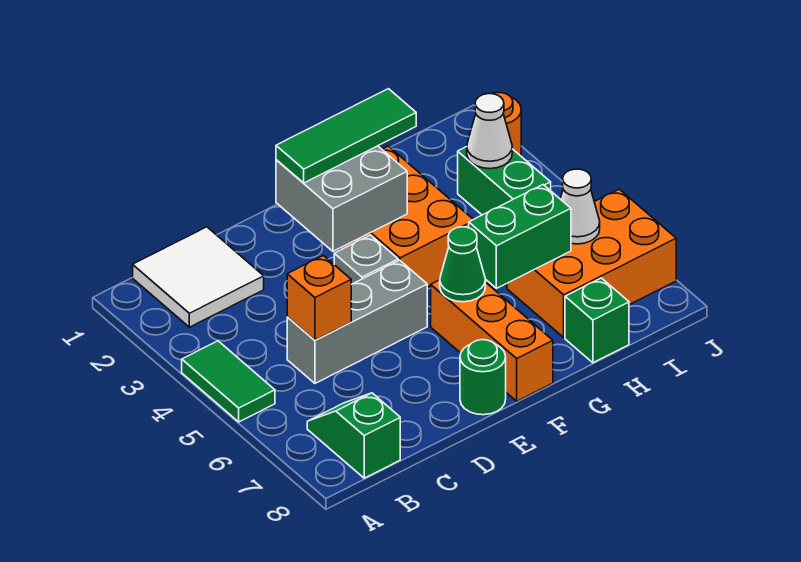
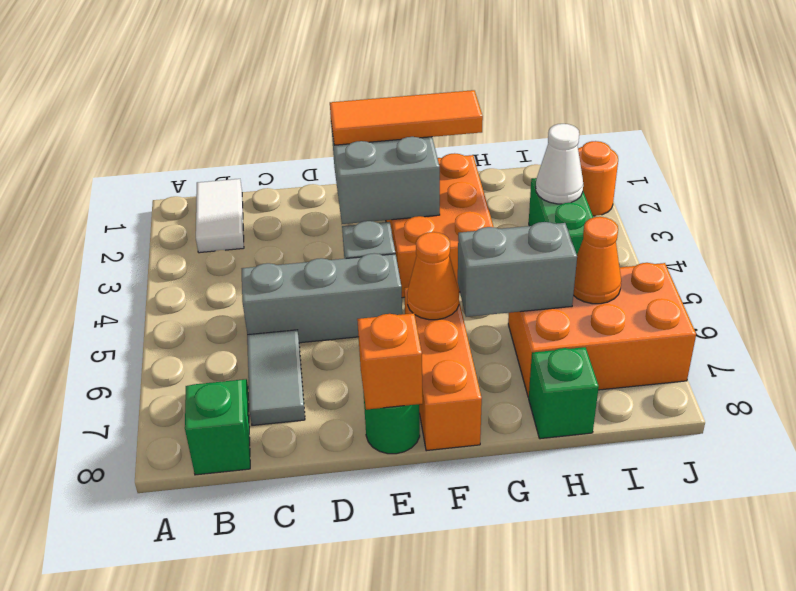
green tile A4:A5 level 1 -> none
white tile B1:C2 level 1 -> white tile B1:B2 level 1
orange brick C5 level 2 -> orange brick E8 level 2
none -> grey tile C6:C7 level 1
green tile E2:G2 level 3 -> orange tile E2:G2 level 3
green cone F6 level 2 -> orange cone F6 level 2
green brick G6:H6 level 2 -> grey brick G6:H6 level 2
white cone I6 level 2 -> orange cone I6 level 2

